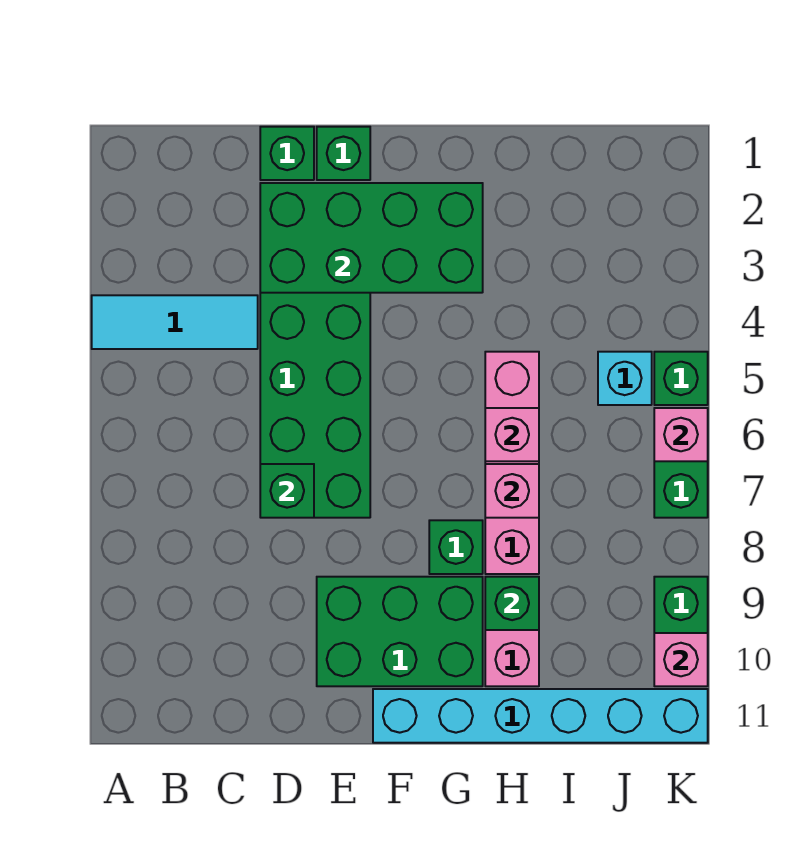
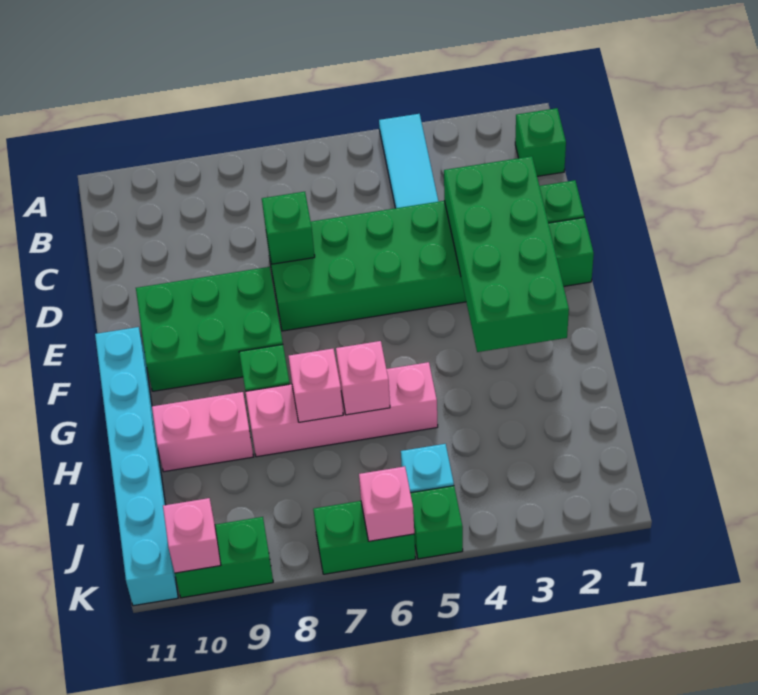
green brick E9:G10 level 1 -> green brick E8:F10 level 1
green brick H9 level 2 -> green brick B1 level 1

